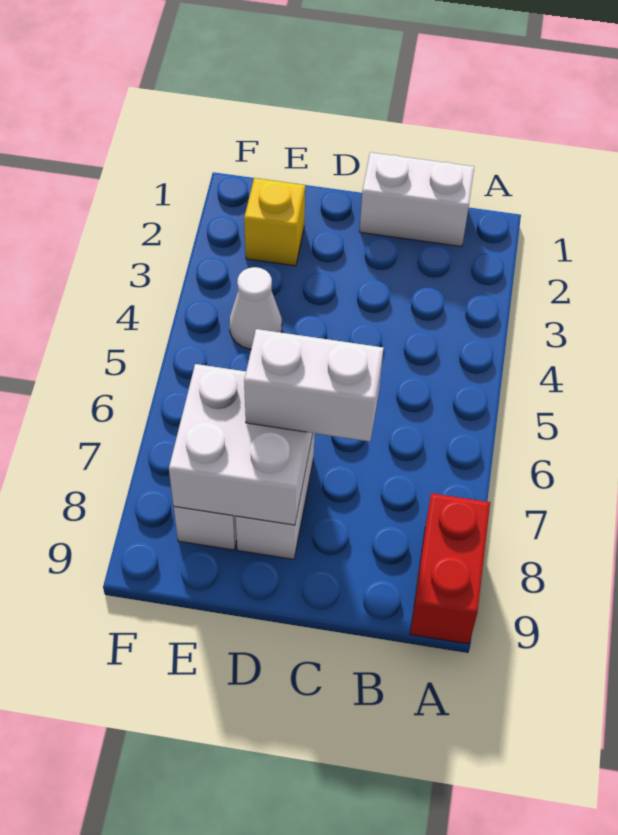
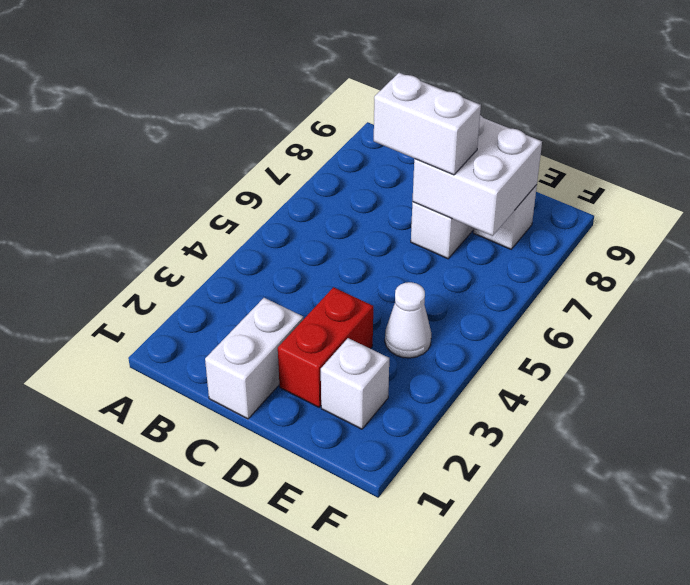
red brick A8:A9 level 1 -> red brick D2:D3 level 1
white brick B1:C1 level 1 -> white brick C1:C2 level 1
yellow brick E2 level 1 -> white brick E2 level 1

